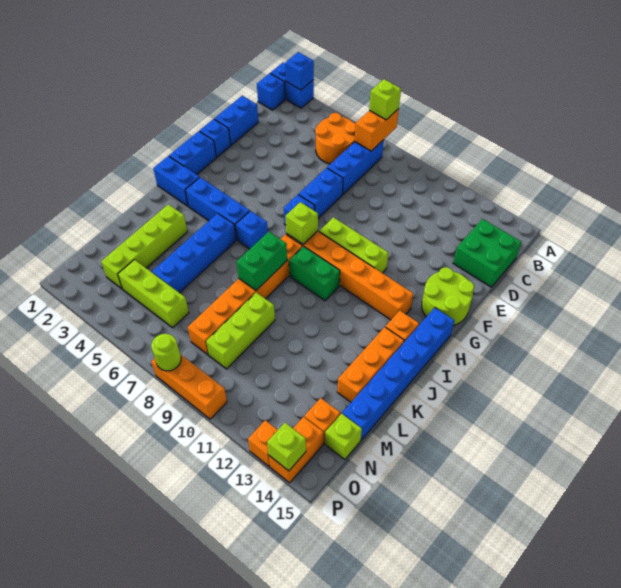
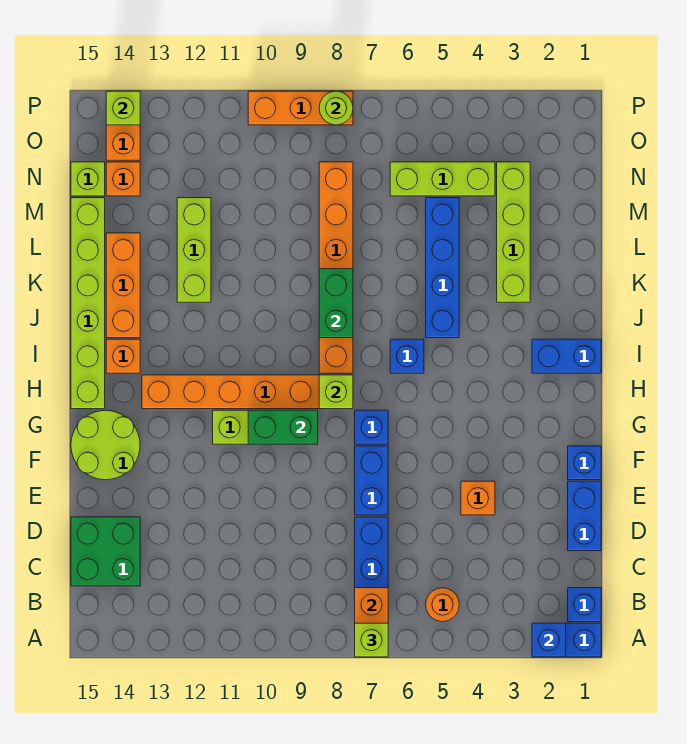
orange round brick B5:C6 level 1 -> orange round brick B5 level 1
blue brick G1:H1 level 1 -> none
blue brick H15:M15 level 1 -> lime brick H15:M15 level 1
blue brick I3:I5 level 1 -> none
green brick I9:I10 level 1 -> green brick G9:G10 level 2
lime brick L9:N9 level 1 -> lime brick K12:M12 level 1
orange brick P13 level 1 -> orange brick E4 level 1

